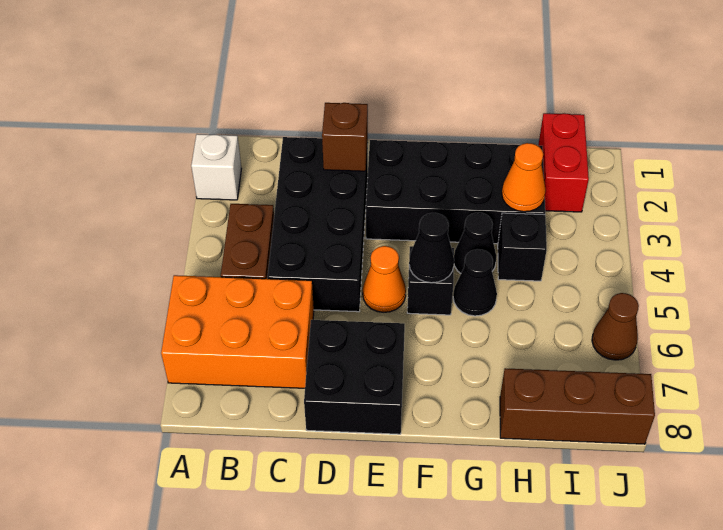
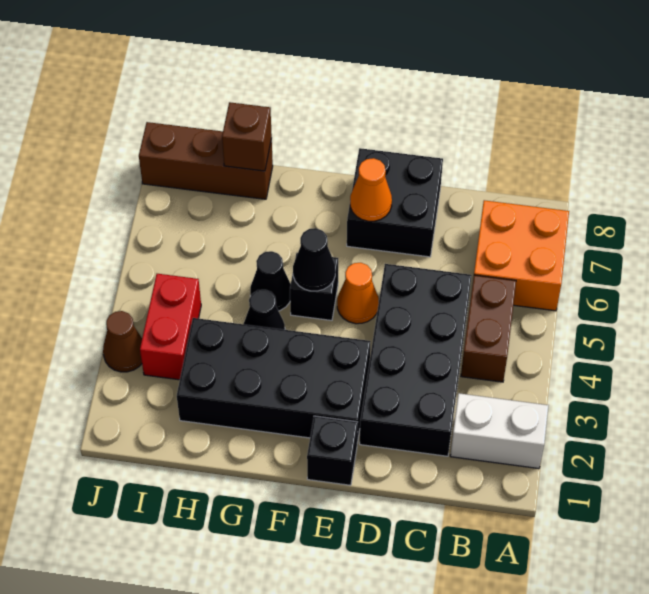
white brick A2 level 1 -> white brick A2:B2 level 1
orange brick A6:C7 level 1 -> orange brick A6:B7 level 1
brown brick D2 level 2 -> brown brick H8 level 2
orange cone H3 level 2 -> orange cone E7 level 2
black brick H4 level 1 -> black brick E1 level 1
red brick I1:I2 level 1 -> red brick I3:I4 level 1
brown cone J6 level 1 -> brown cone J3 level 1

